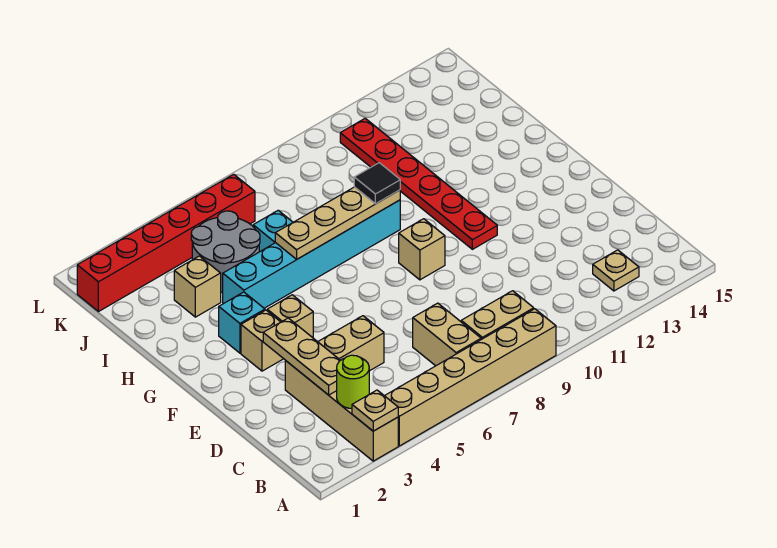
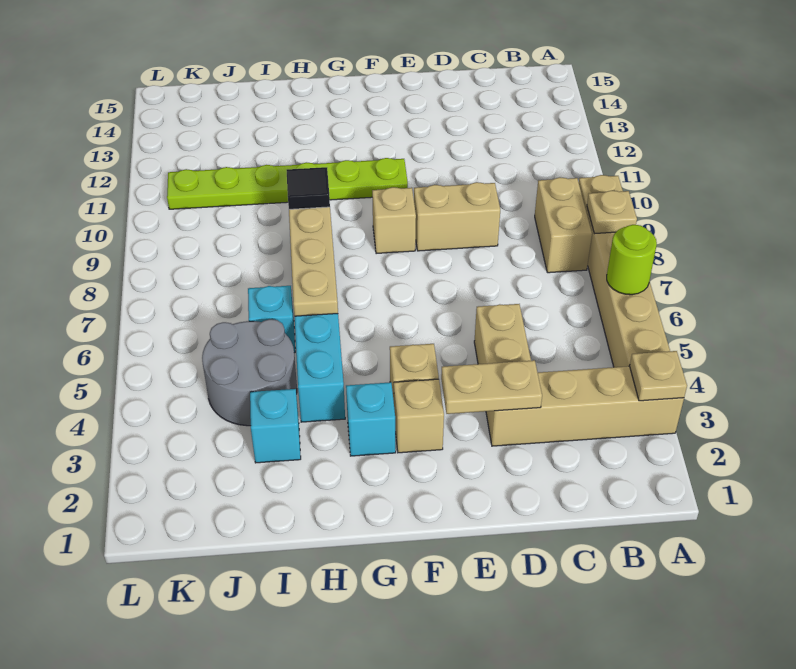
lime round brick B3 level 2 -> lime round brick A6 level 2
tan brick B7:C7 level 1 -> tan brick D9:E9 level 1
tan plate B13 level 1 -> tan plate A8 level 2
tan plate C3:E3 level 2 -> tan plate D3:E3 level 2
red plate F11:K11 level 1 -> lime plate F11:K11 level 1
tan brick I3 level 1 -> cyan brick I3 level 1
red brick K1:K6 level 1 -> none

